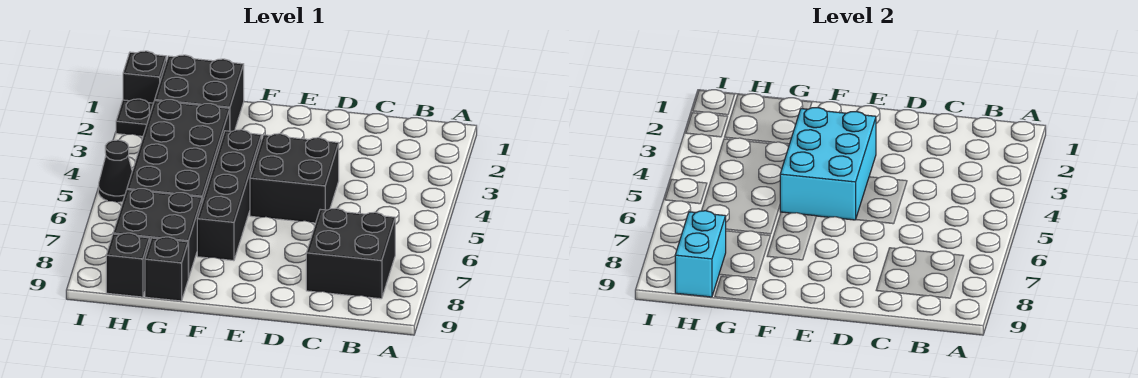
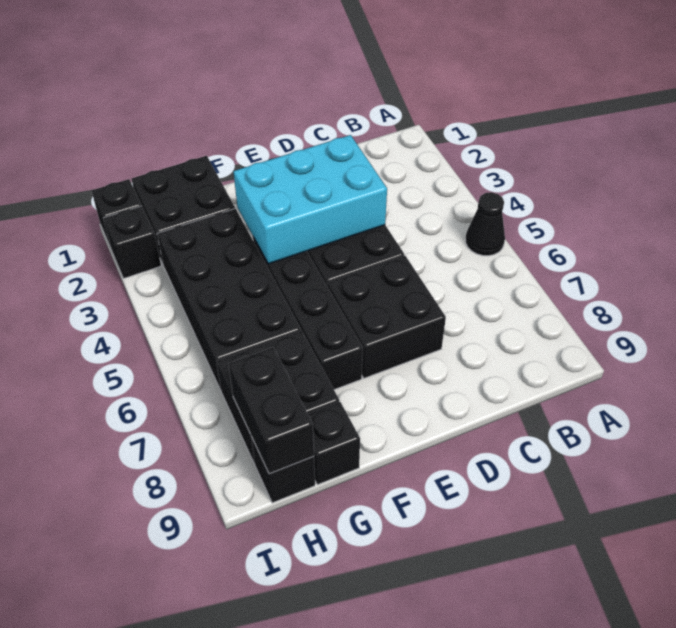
black brick B7:C8 level 1 -> black brick D6:E7 level 1
cyan brick E3:F5 level 2 -> cyan brick D3:F4 level 2
cyan brick H8:H9 level 2 -> black brick H8:H9 level 2
black plate I2 level 1 -> black brick I2 level 1
black cone I5 level 1 -> black cone A5 level 1

